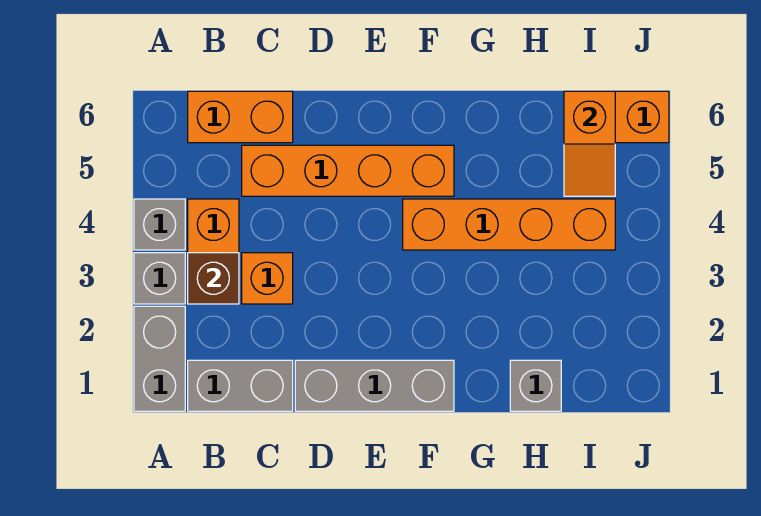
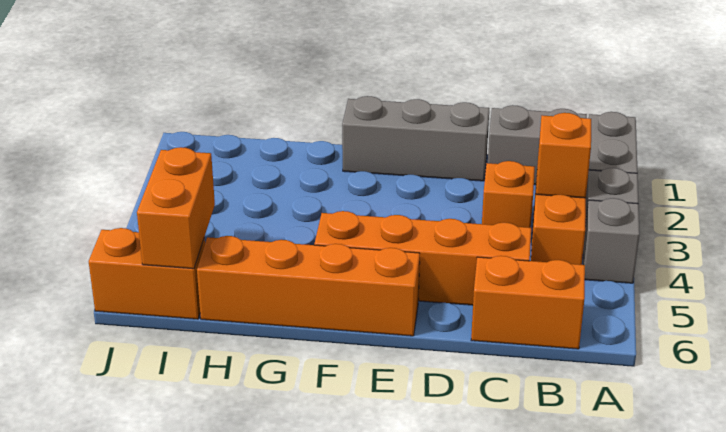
brown brick B3 level 2 -> orange brick B3 level 2
orange brick F4:I4 level 1 -> orange brick E6:H6 level 1
grey brick H1 level 1 -> none
orange slope I5:I6 level 2 top 6 -> orange brick I5:I6 level 2

